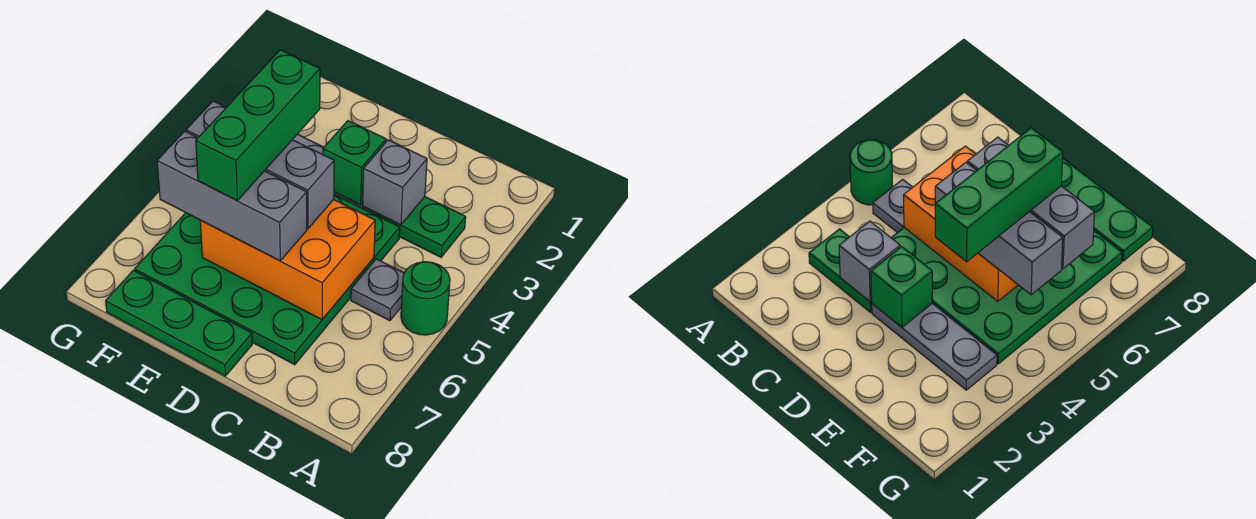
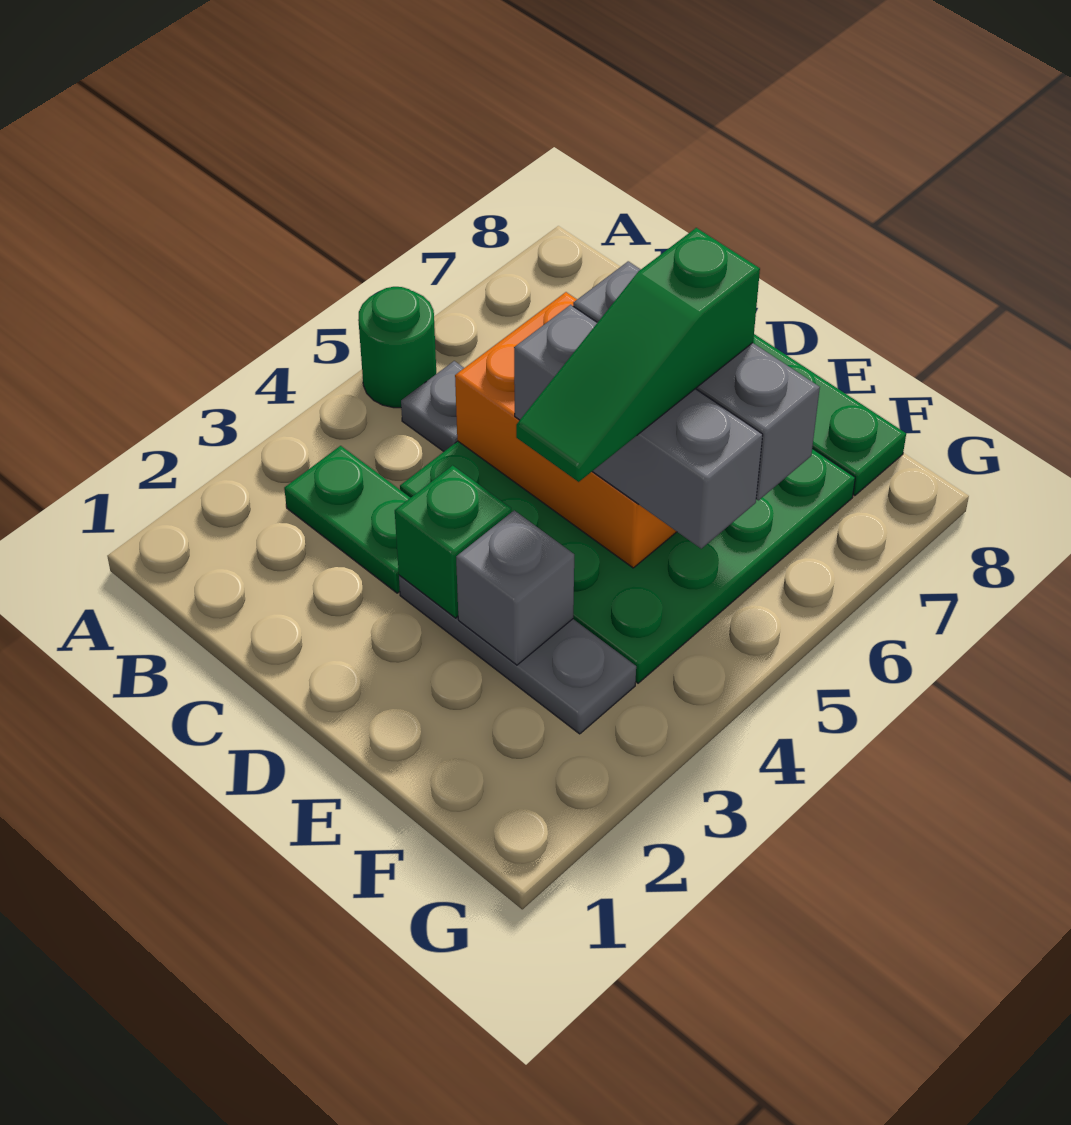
grey brick C3 level 2 -> grey brick E3 level 2
green brick E4:E6 level 4 -> green slope E4:E6 level 4 top 6

